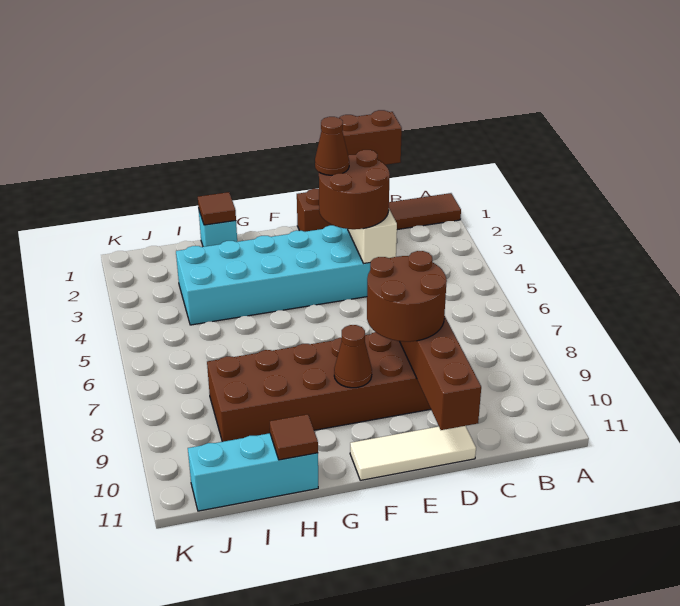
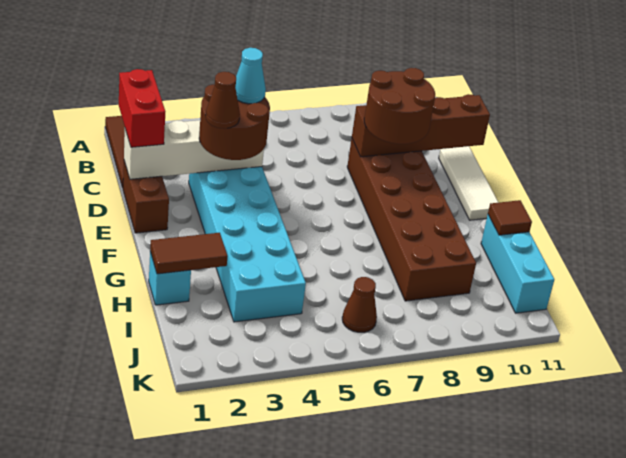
brown brick C1:D1 level 3 -> red brick C1:D1 level 3
none -> cyan cone D4 level 4
brown cone F9 level 2 -> brown cone J6 level 1
brown tile H1 level 2 -> brown tile H1:H2 level 2

